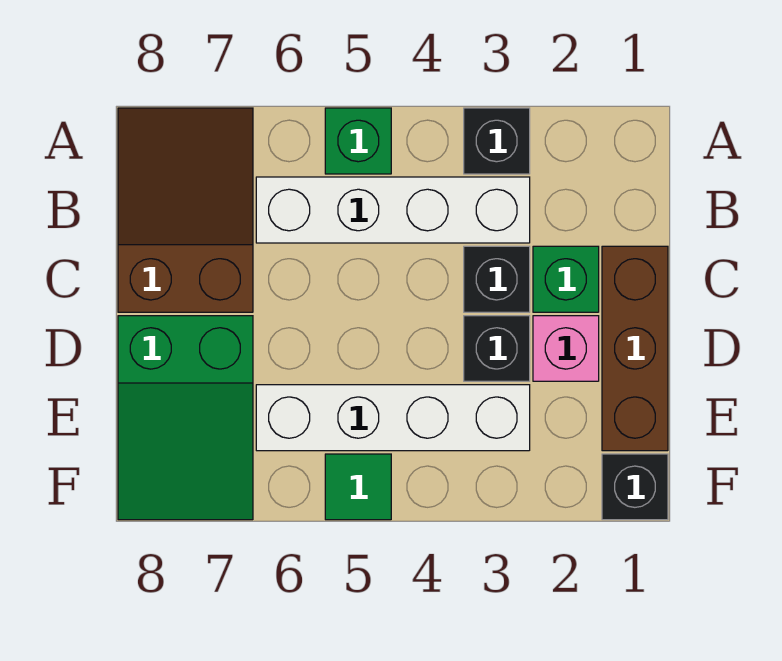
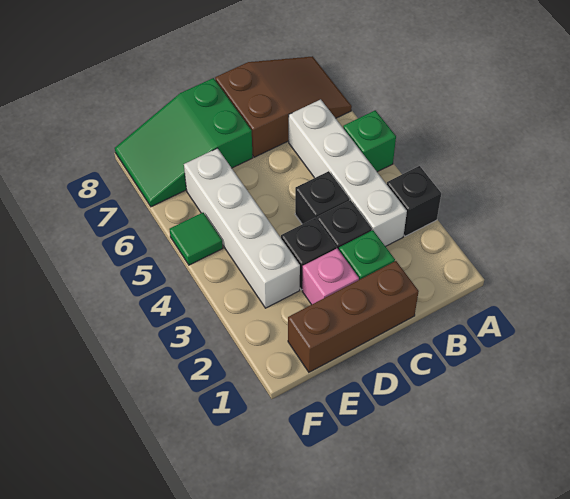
black brick F1 level 1 -> black brick C4 level 1

